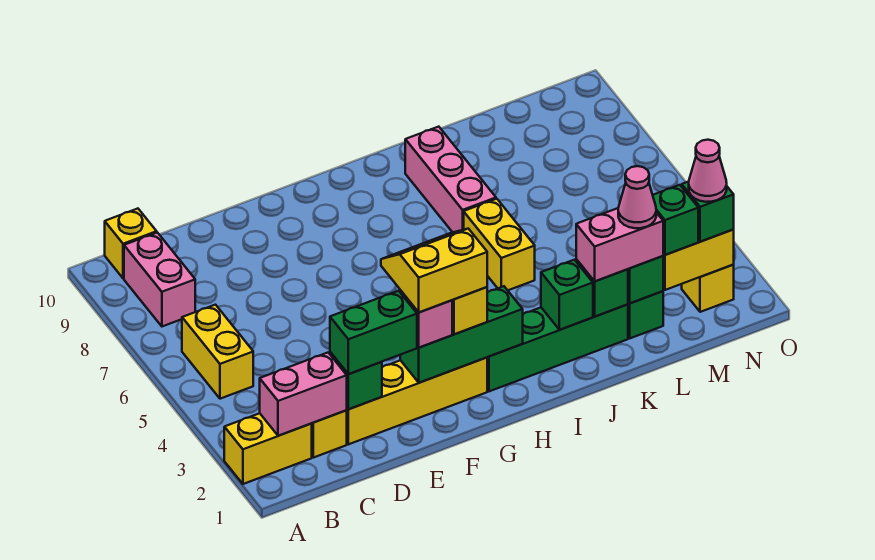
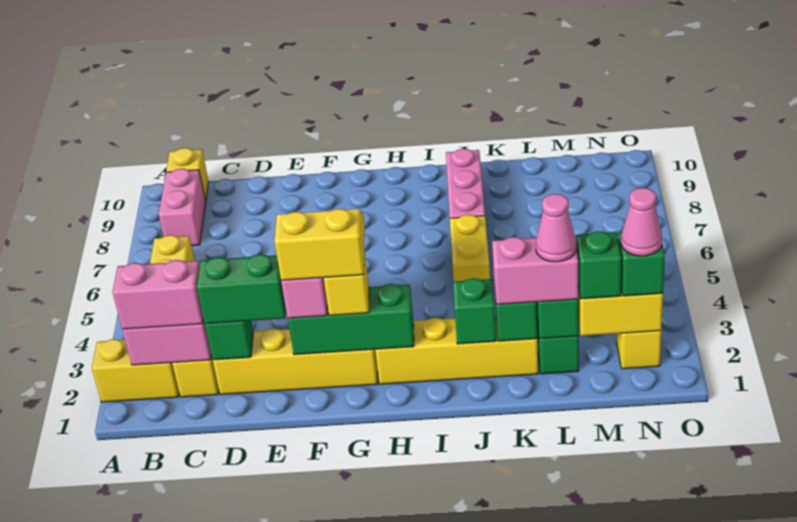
none -> pink brick B2:C2 level 3
green brick H2:K2 level 1 -> yellow brick H2:K2 level 1

